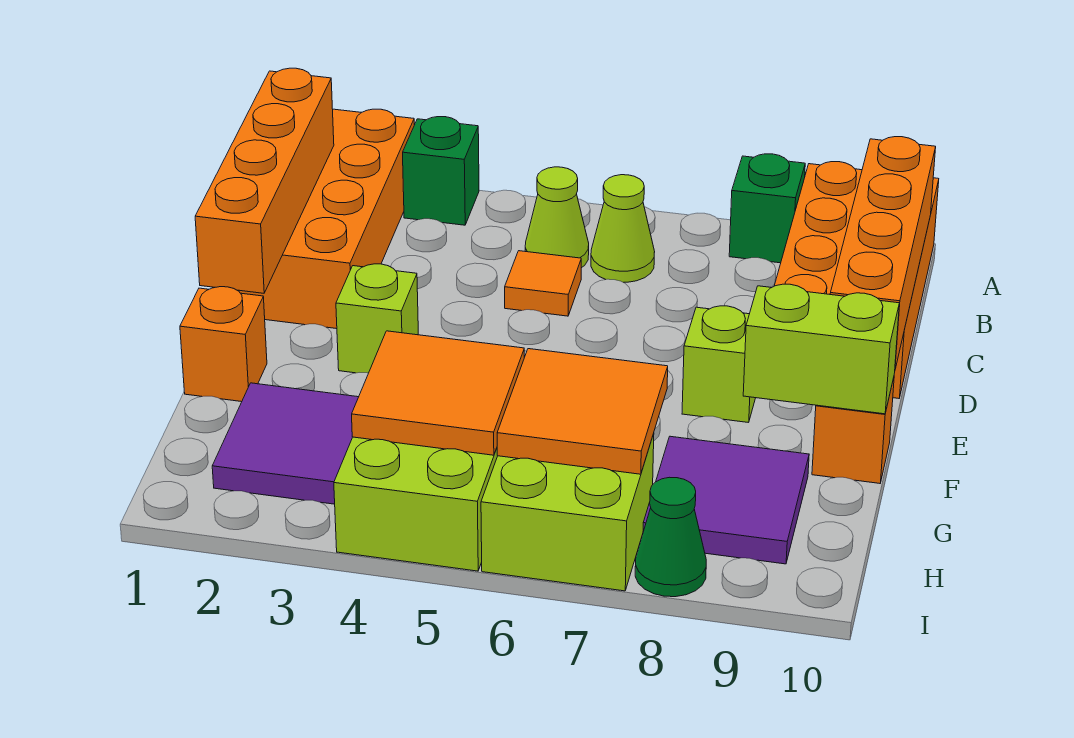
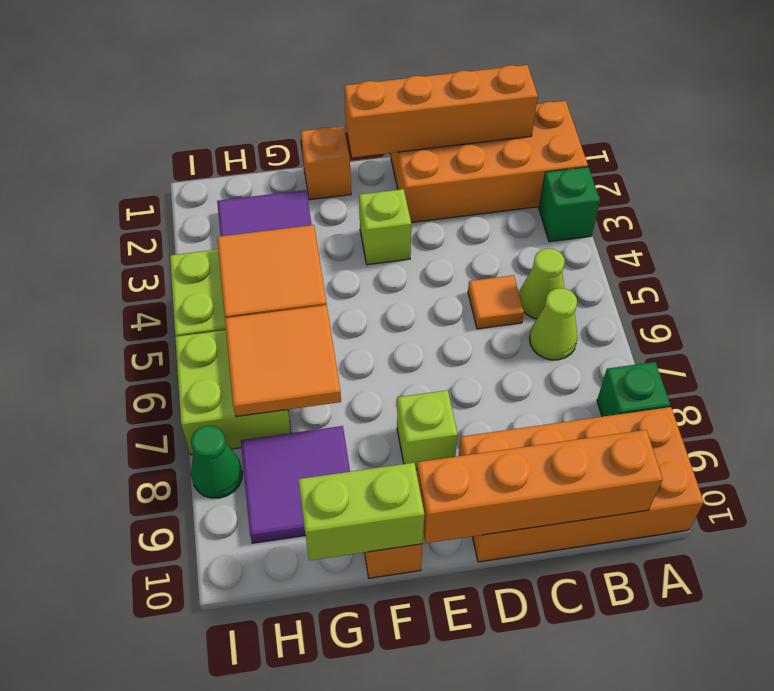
lime brick F9:F10 level 2 -> lime brick F10:G10 level 2

